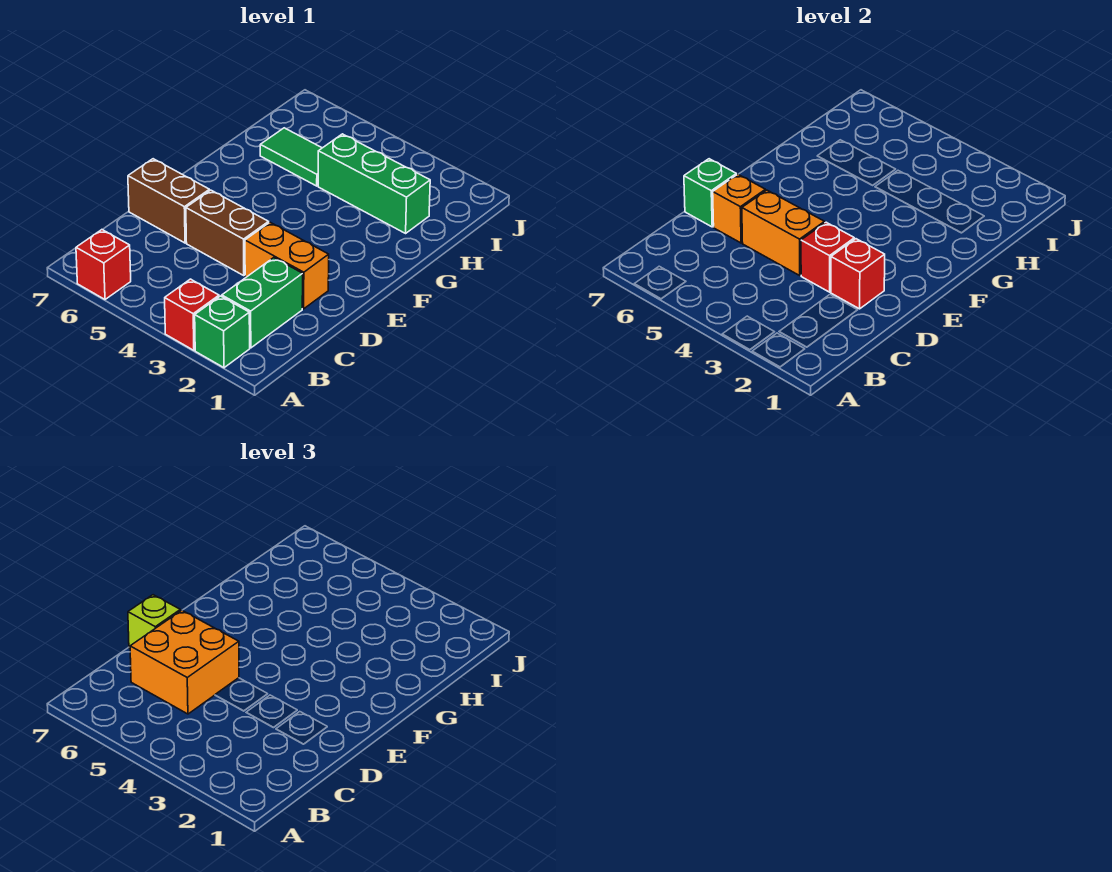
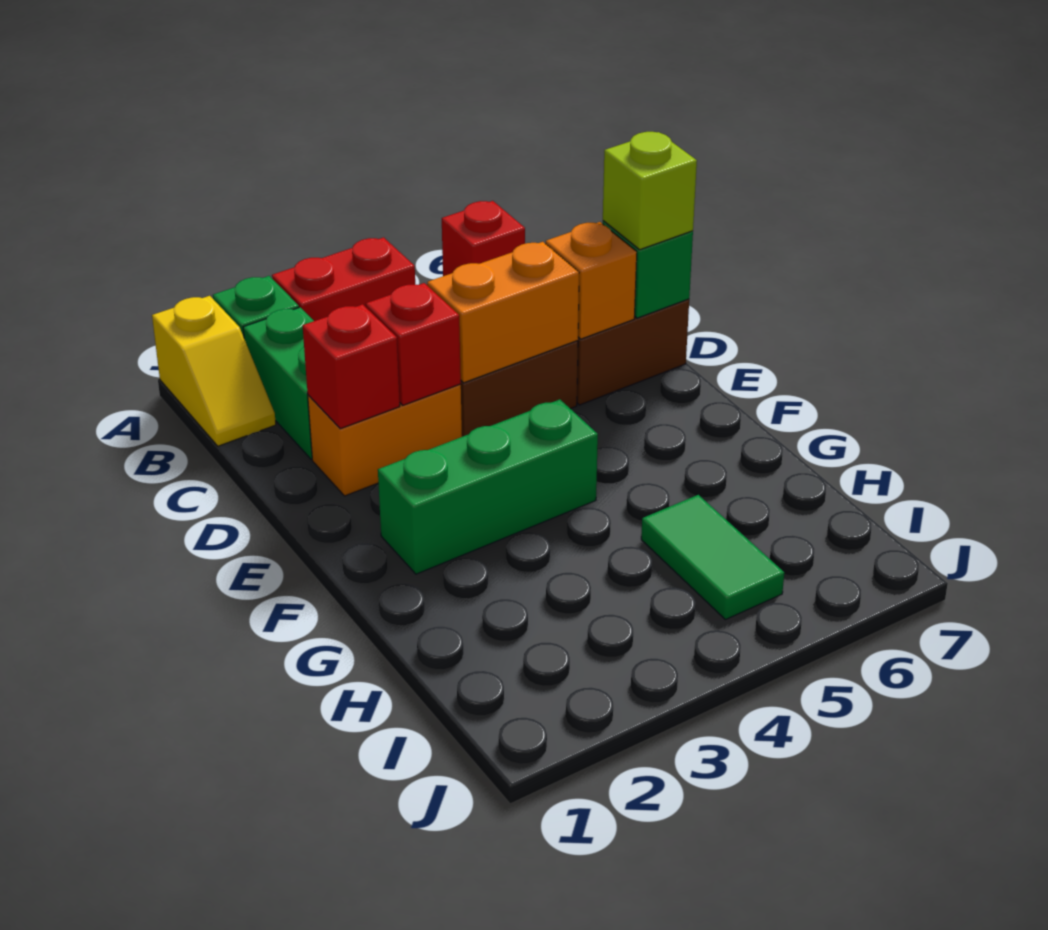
none -> yellow slope A1:B1 level 1 top A
red brick A3 level 1 -> red brick A3:A4 level 1
orange brick C5:D6 level 3 -> none
green brick H2:H4 level 1 -> green brick F2:F4 level 1
green tile H5:H6 level 1 -> green tile H5:I5 level 1

